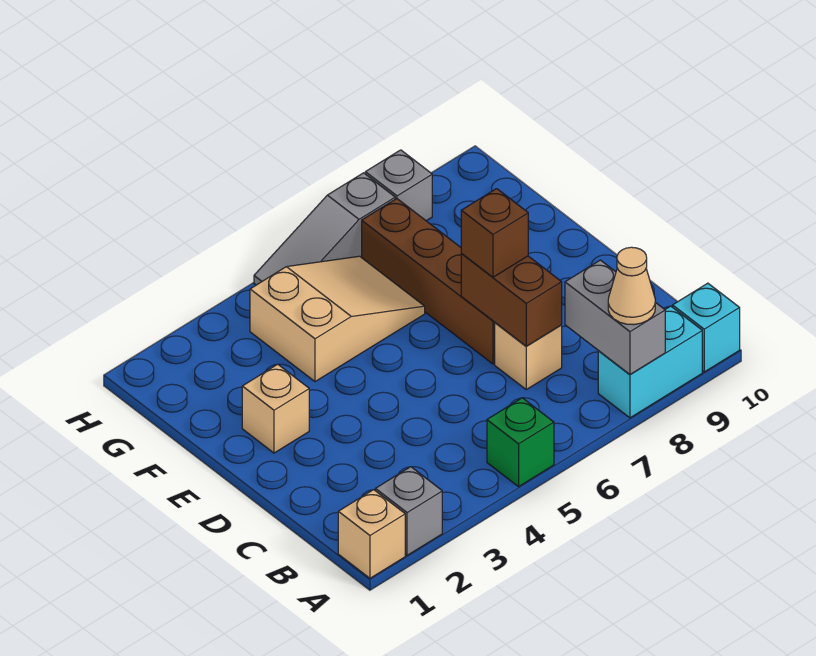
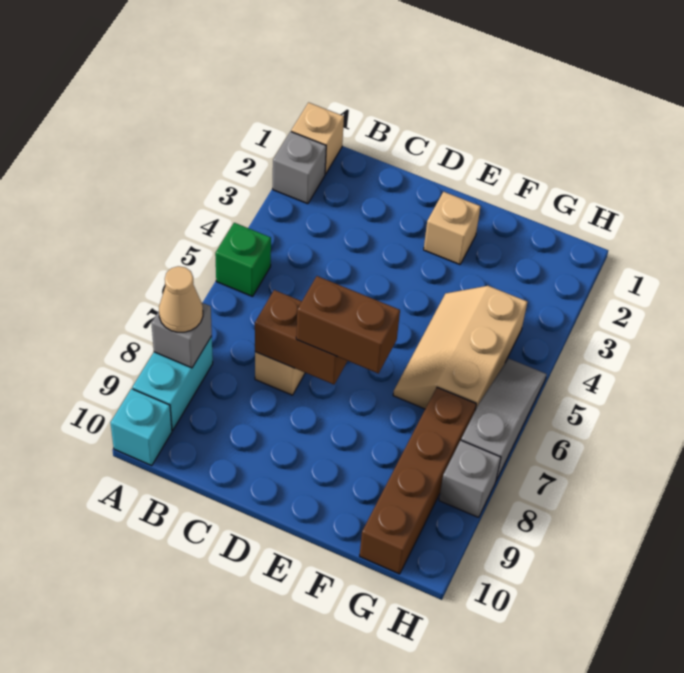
grey brick A8:B8 level 2 -> grey brick A8 level 2
brown brick D7:G7 level 1 -> brown brick G7:G10 level 1
brown brick D7 level 3 -> brown brick D7:E7 level 3
tan slope F4:G6 level 1 top 4 -> tan slope F4:G6 level 1 top G

